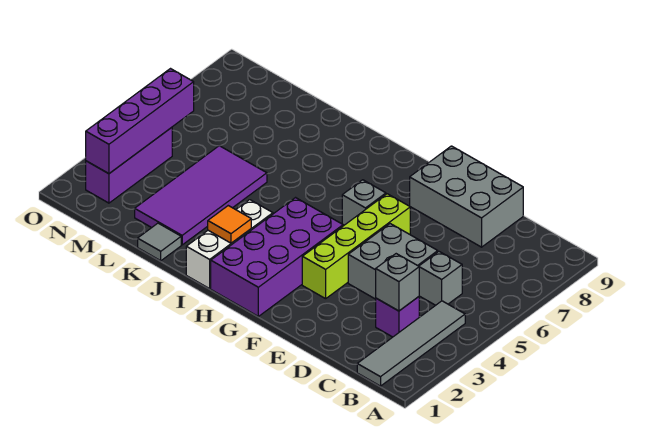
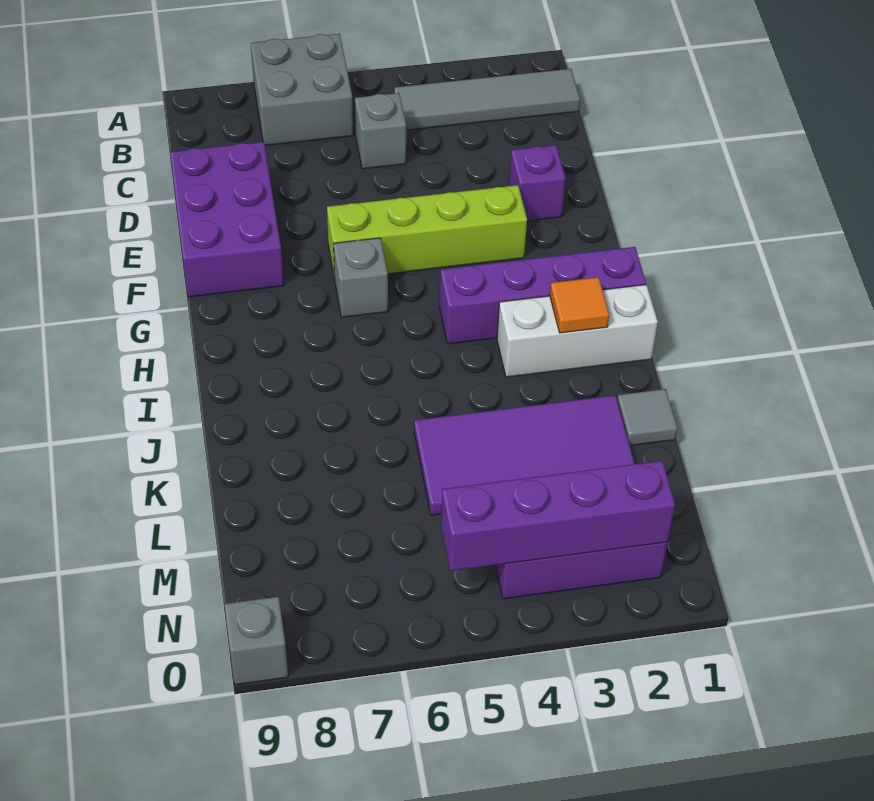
purple brick C3 level 1 -> purple brick E2 level 1
grey brick C3 level 2 -> grey brick O9 level 1
grey brick D4:E5 level 1 -> grey brick A6:B7 level 1
grey brick D8:F9 level 1 -> purple brick D8:F9 level 1
purple brick G1:H4 level 1 -> purple brick H1:H4 level 1

